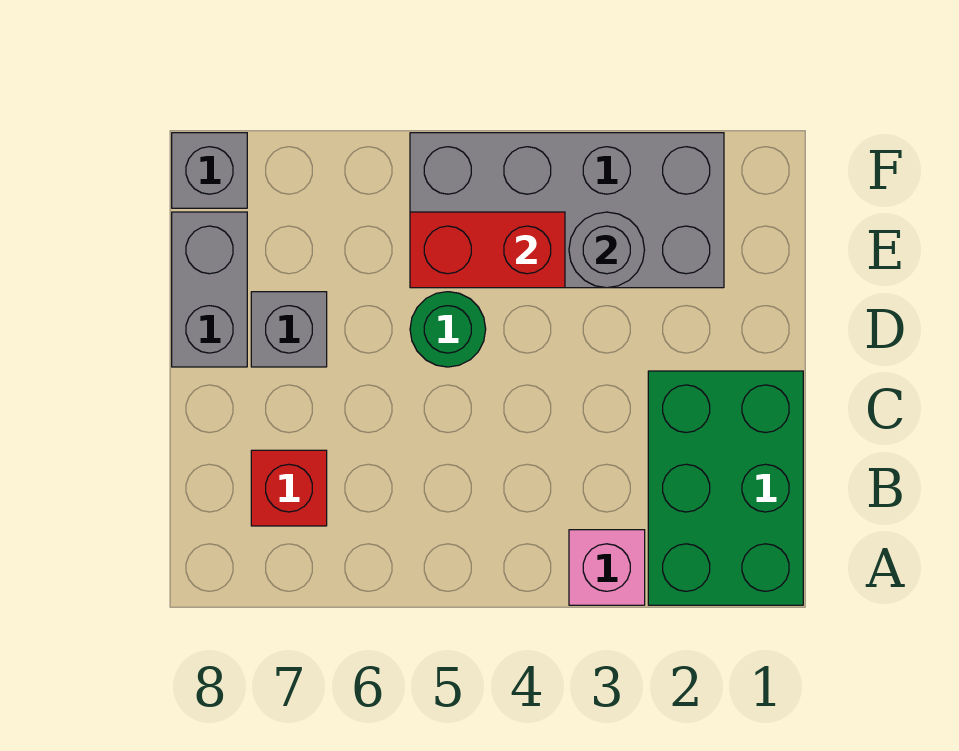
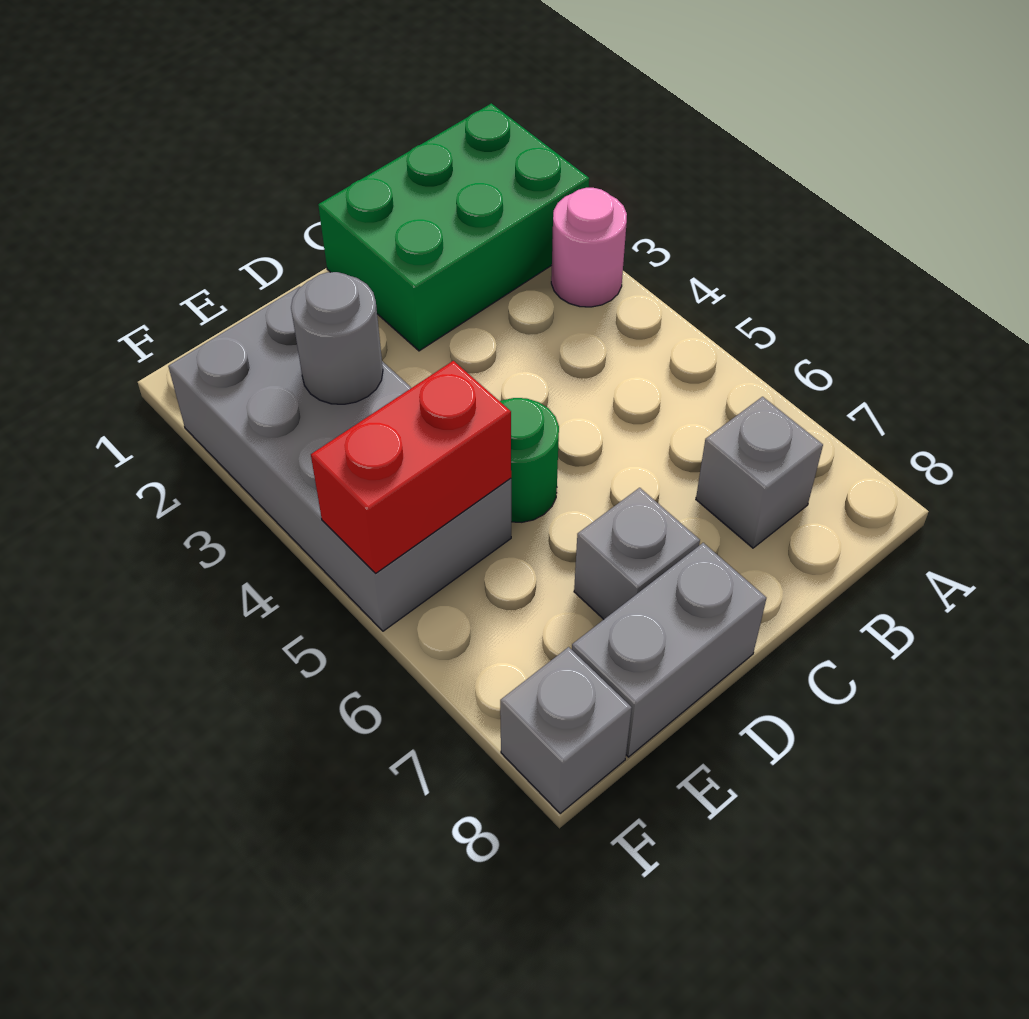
pink brick A3 level 1 -> pink round brick A3 level 1
red brick B7 level 1 -> grey brick B7 level 1
red brick E4:E5 level 2 -> red brick E5:F5 level 2

